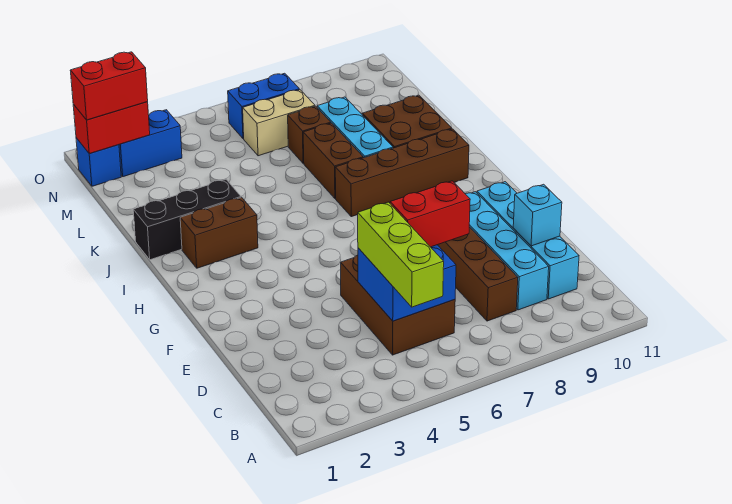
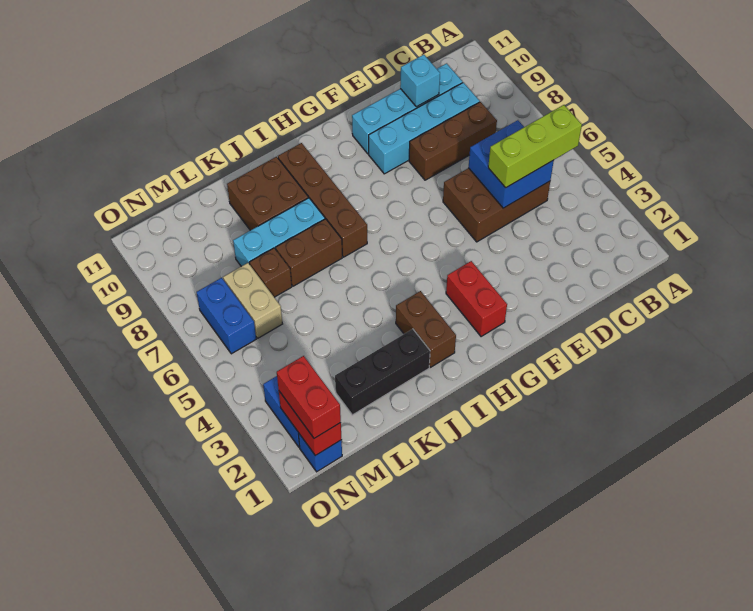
red brick D6:D7 level 3 -> red brick G2:G3 level 1
black brick J1:J3 level 1 -> black brick J2:L2 level 1

